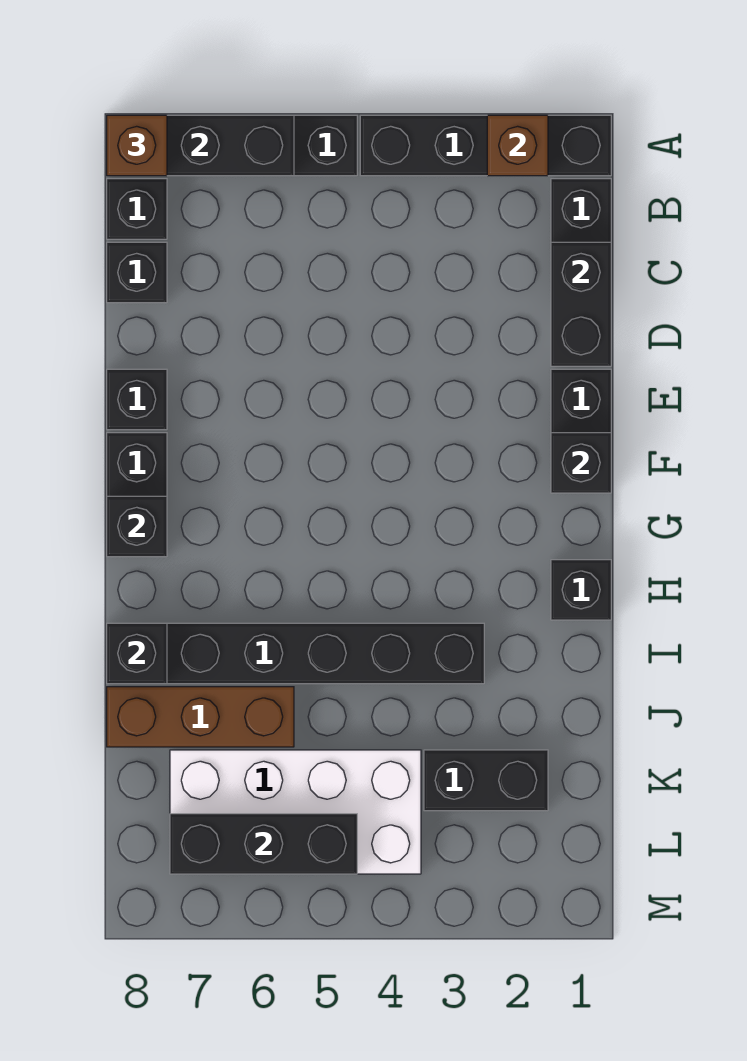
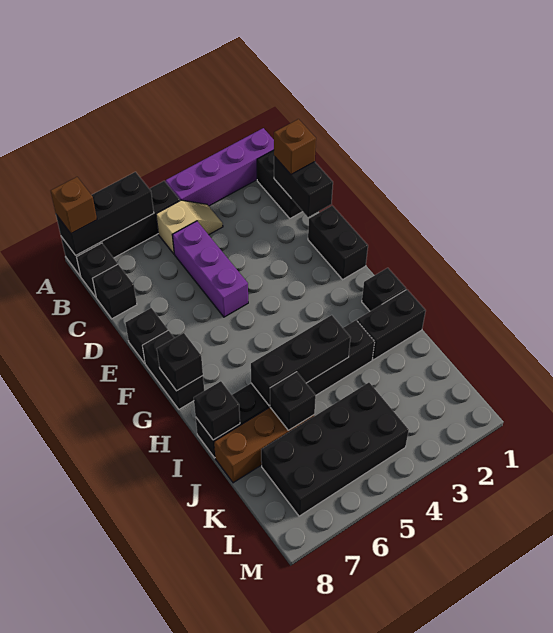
black brick A1:A4 level 1 -> purple brick A1:A4 level 1
brown brick A2 level 2 -> brown brick C1 level 3
none -> tan slope B4:B5 level 1 top 5
none -> purple brick C5:E5 level 1
black brick F1 level 2 -> black brick J6 level 2
black brick K2:K3 level 1 -> black brick I1:I2 level 1
white brick K4:L7 level 1 -> black brick K4:L7 level 1
black brick L5:L7 level 2 -> black brick I4:I6 level 2

